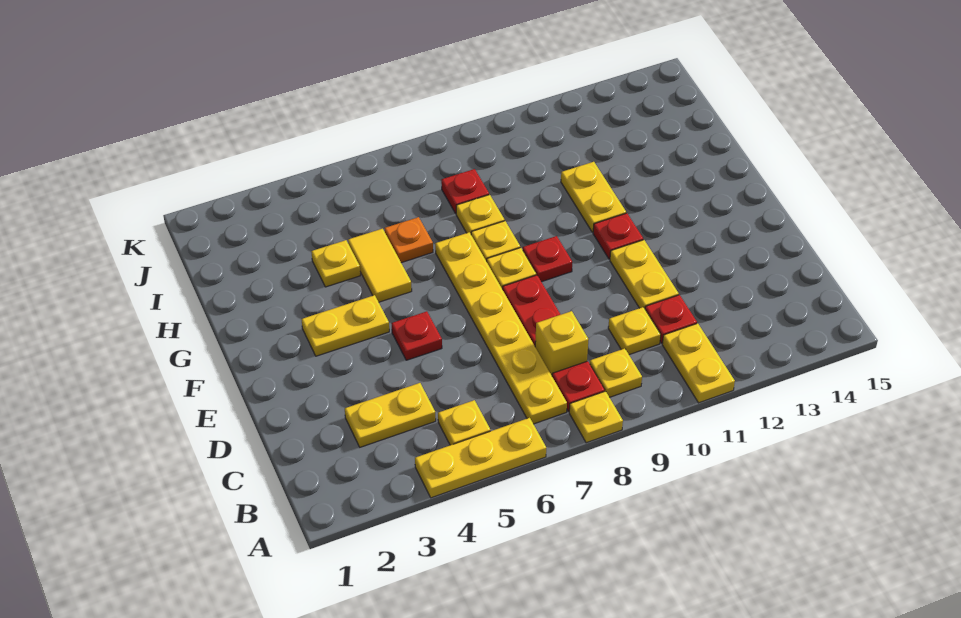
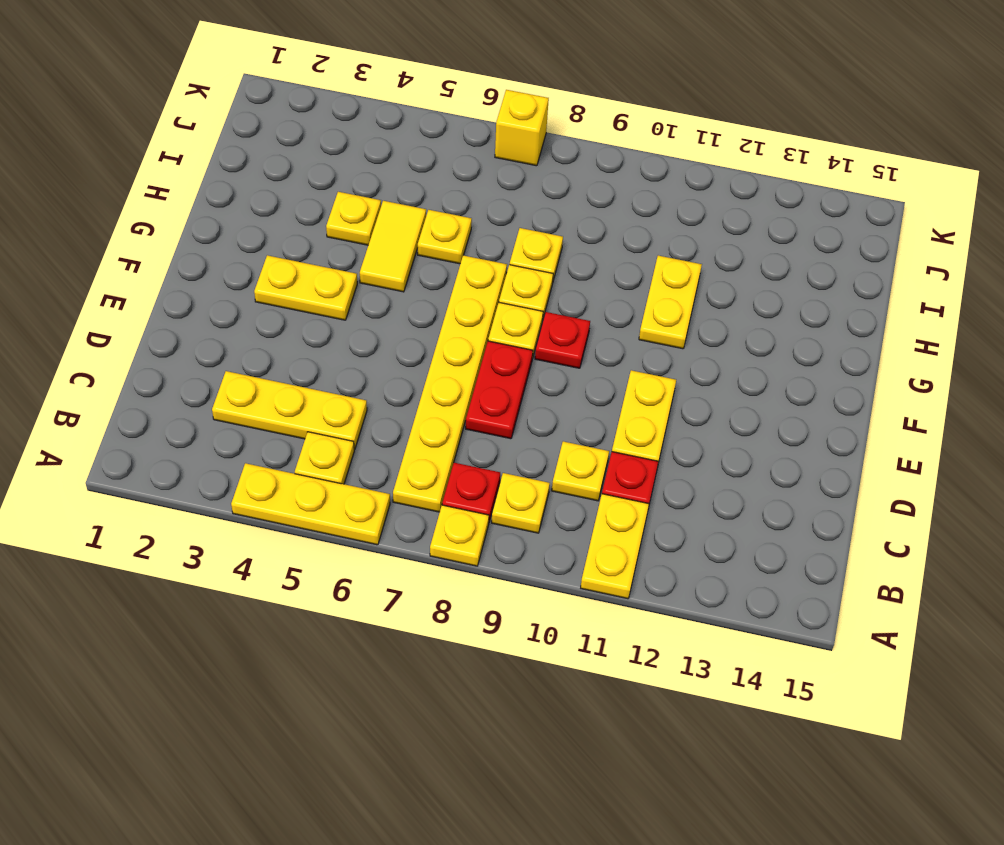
yellow plate C3:C4 level 1 -> yellow plate C3:C5 level 1
yellow brick C8 level 1 -> yellow brick K7 level 1
red plate E5 level 1 -> none
red plate F11 level 1 -> none
orange plate H6 level 1 -> yellow plate H6 level 1
red plate I8 level 1 -> none

